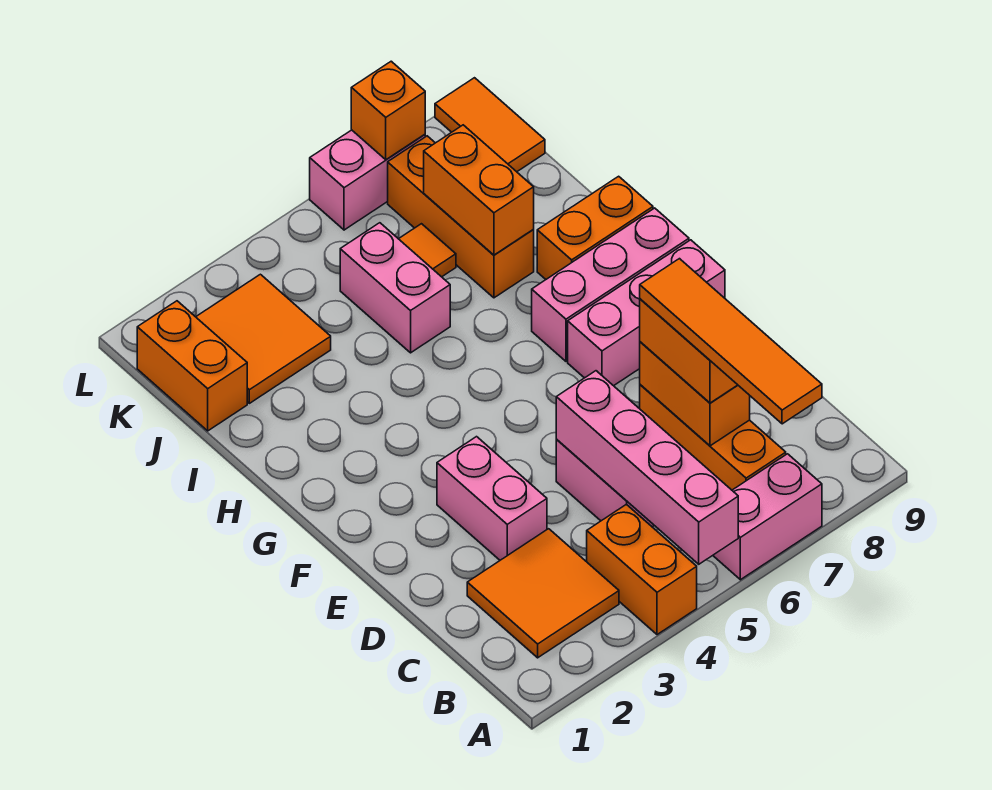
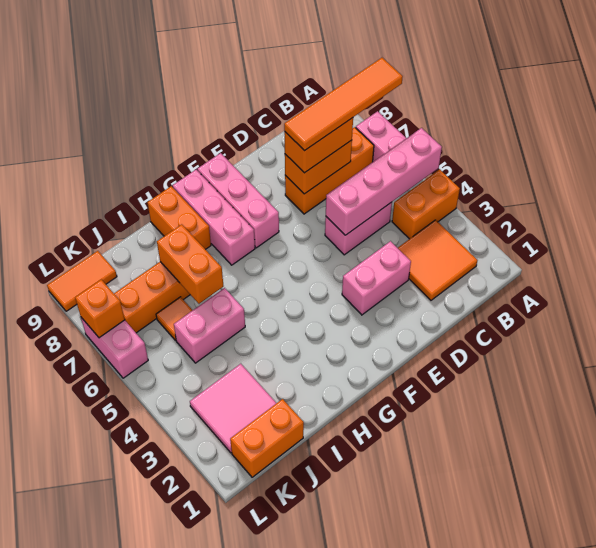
orange brick I7:J7 level 2 -> orange brick I6:I7 level 2
orange tile J2:K3 level 1 -> pink tile J2:K3 level 1

